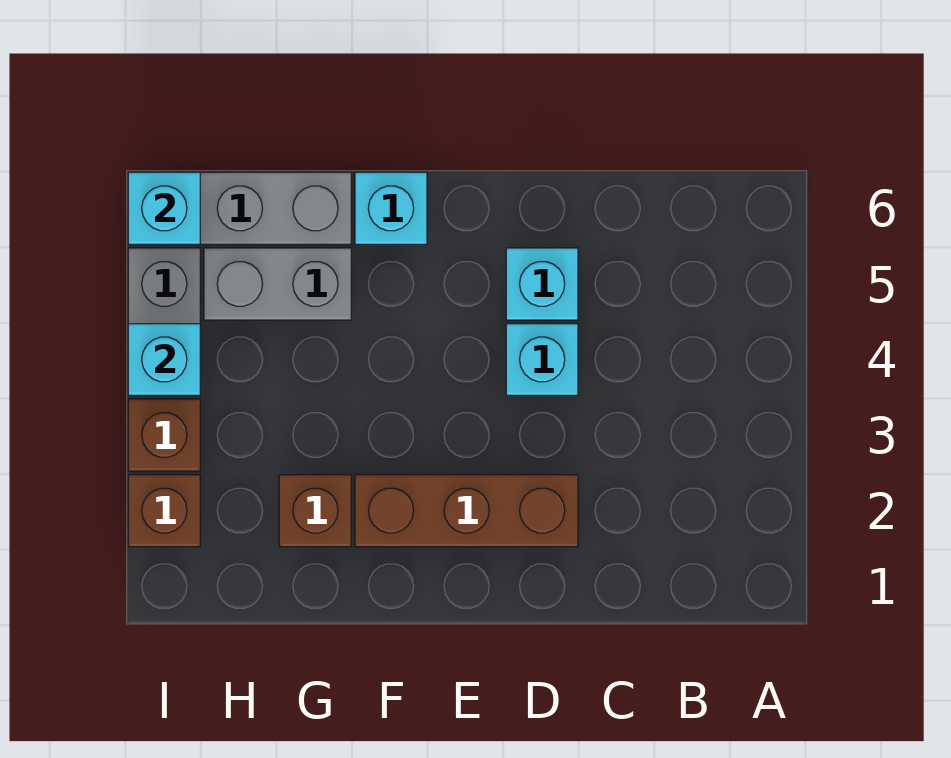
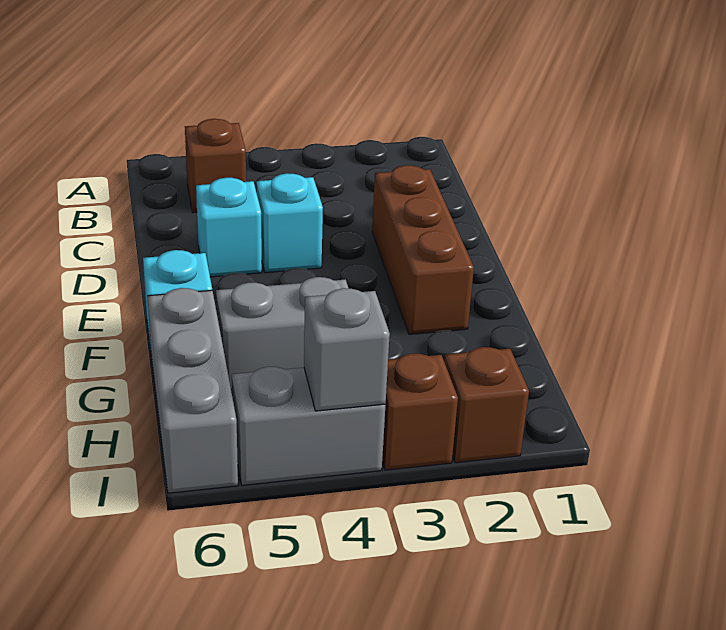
brown brick G2 level 1 -> brown brick B5 level 1
grey brick G5:H5 level 1 -> grey brick G4:G5 level 1
cyan brick I4 level 2 -> grey brick I4 level 2
cyan brick I6 level 2 -> none

